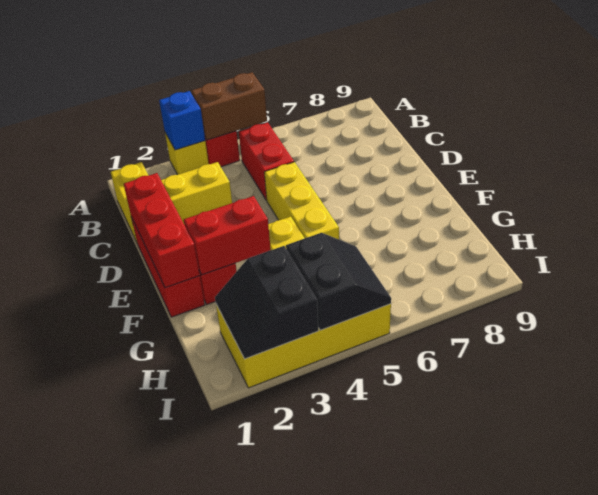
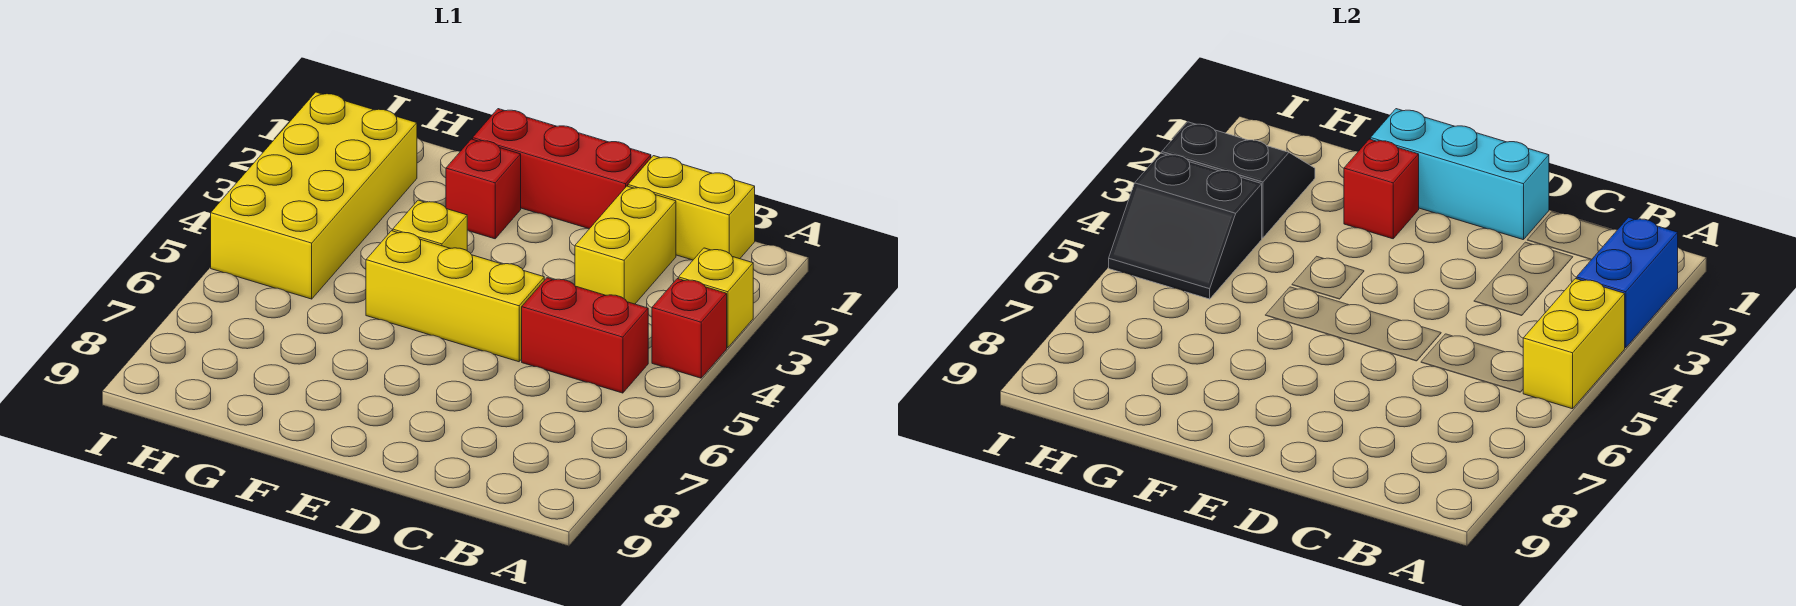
blue brick A3 level 2 -> blue brick A2:A3 level 2
brown brick A4:A5 level 2 -> yellow brick A4:A5 level 2
red brick D1:F1 level 2 -> cyan brick D1:F1 level 2
red brick F2:F3 level 2 -> red brick F2 level 2

